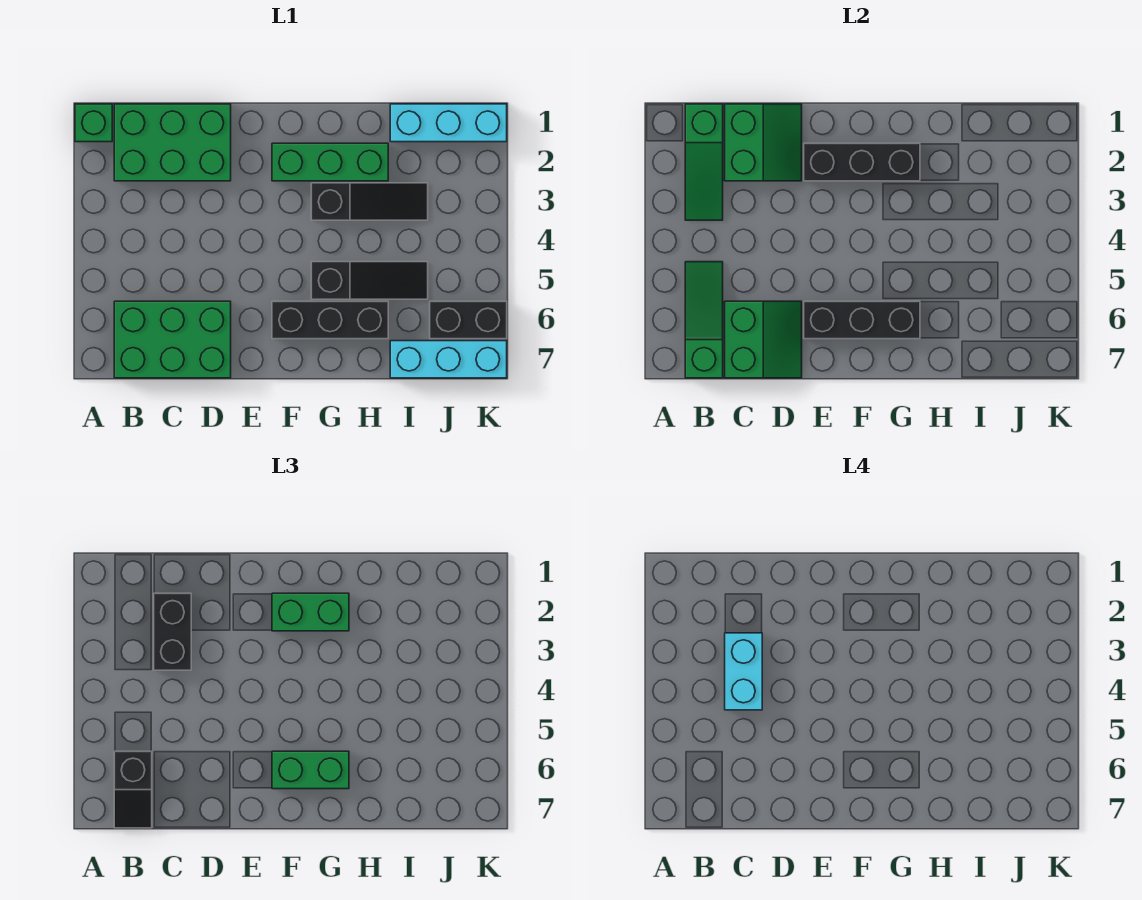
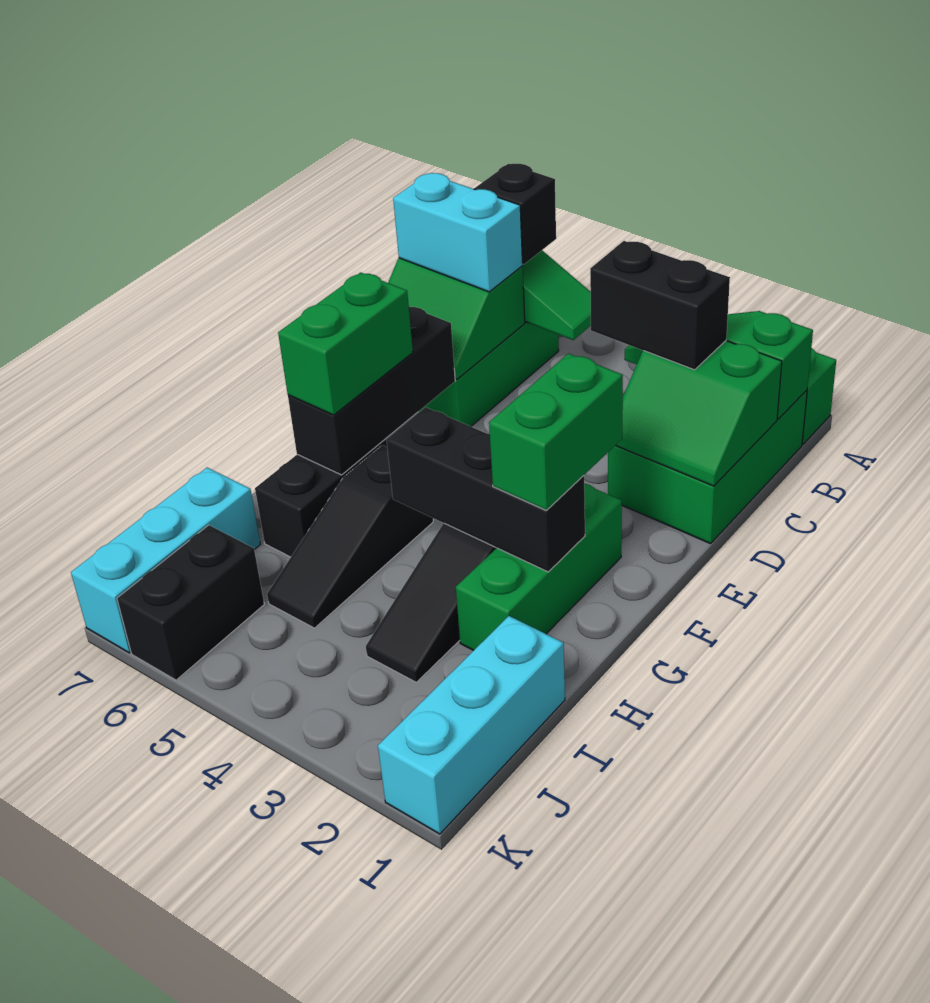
cyan brick C3:C4 level 4 -> cyan brick C6:C7 level 3
black brick E2:G2 level 2 -> black brick G2:G4 level 2

